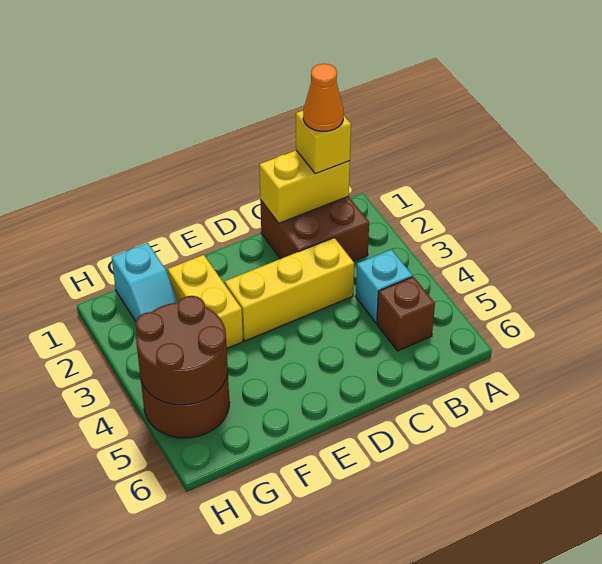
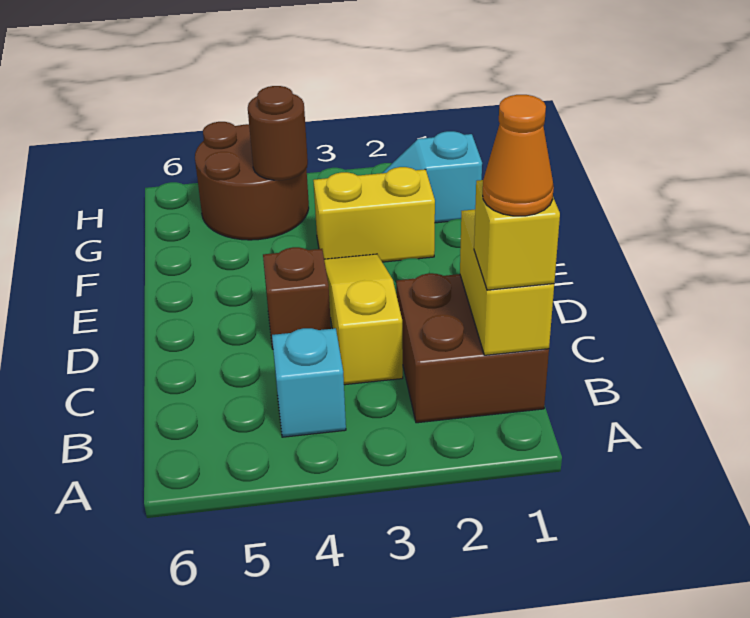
brown brick B5 level 1 -> brown brick D4 level 1
yellow brick C3:E3 level 1 -> yellow slope C3:E3 level 1 top C
brown round brick G4:H5 level 2 -> brown round brick G4 level 2

